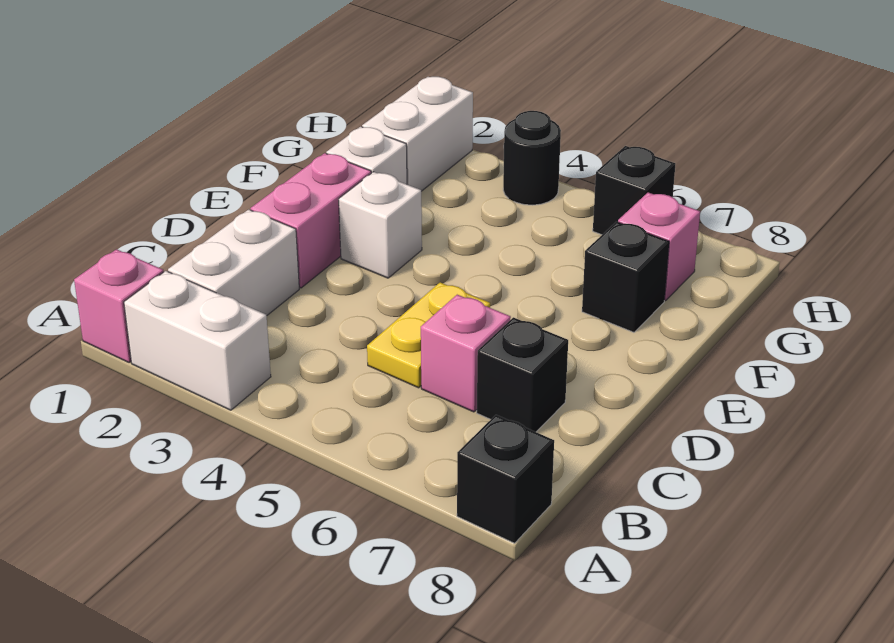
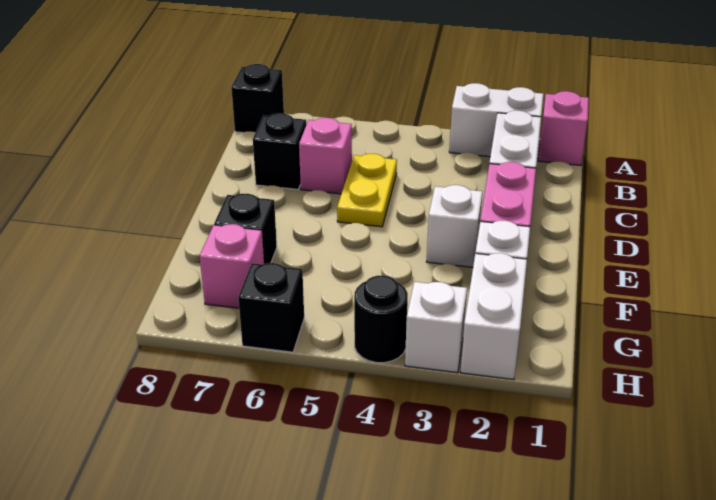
none -> white brick H3 level 1

